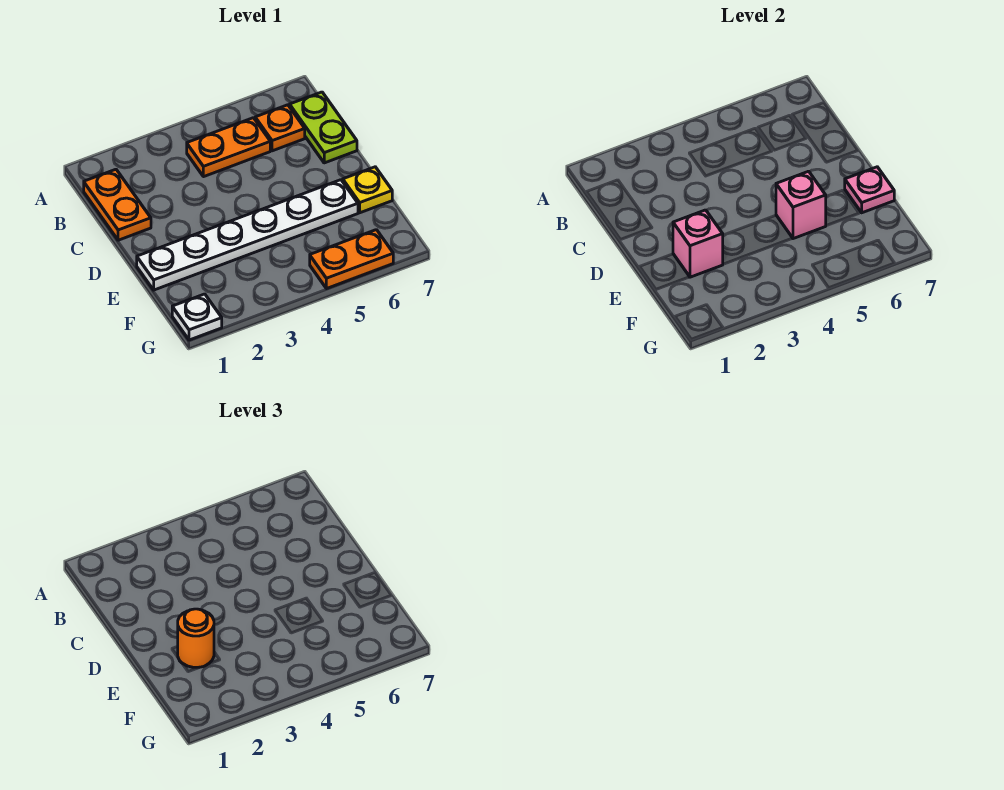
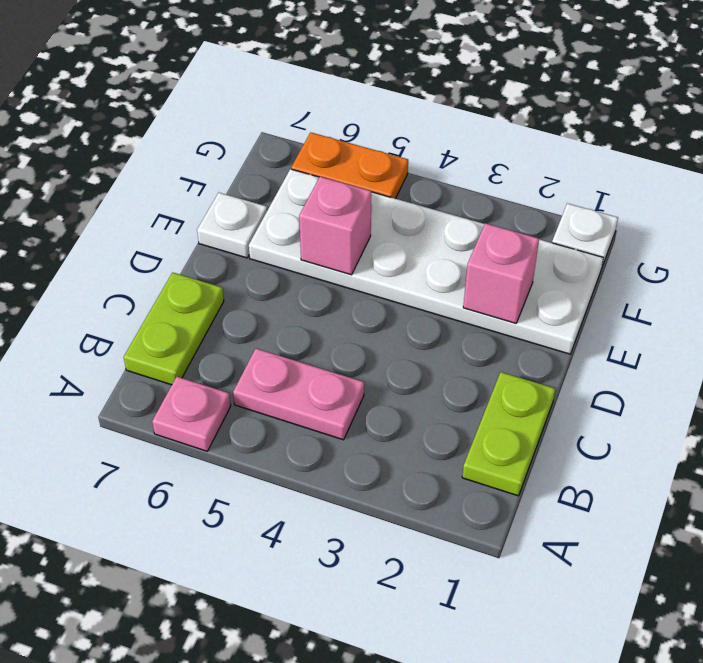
orange plate B1:C1 level 1 -> lime plate B1:C1 level 1
orange plate B4:B5 level 1 -> pink plate B4:B5 level 1
orange plate B6 level 1 -> none
white plate E1:E6 level 1 -> white plate E1:F6 level 1
orange round brick E2 level 3 -> none
yellow plate E7 level 1 -> white plate E7 level 1
pink plate E7 level 2 -> pink plate A6 level 1

